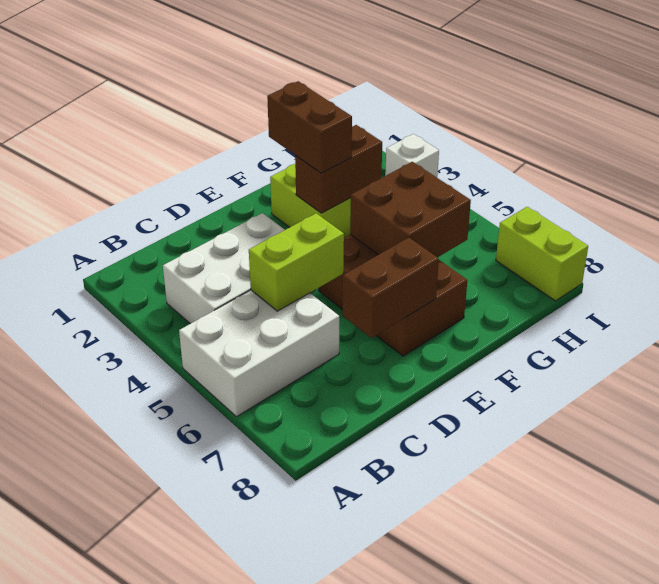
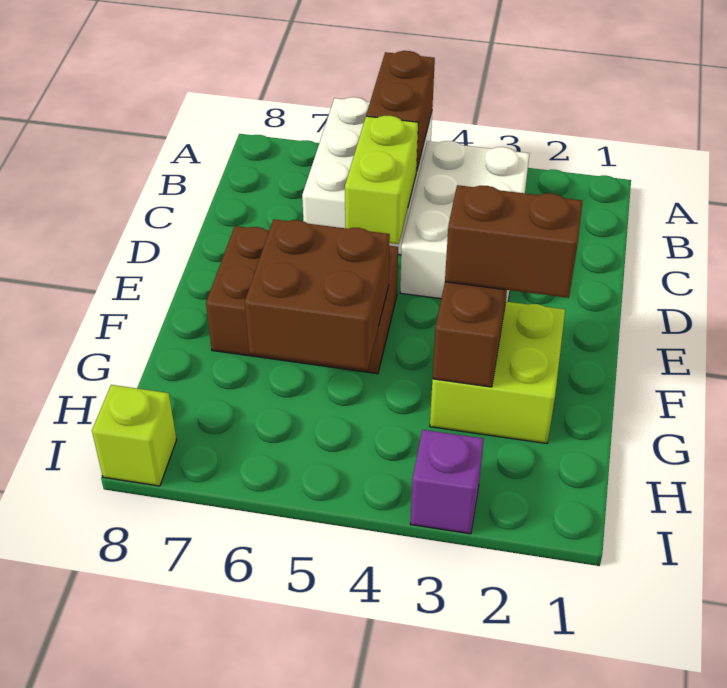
brown brick D7:E7 level 2 -> brown brick A5:B5 level 2
white brick I3 level 1 -> purple brick I3 level 1
lime brick I7:I8 level 1 -> lime brick I8 level 1

